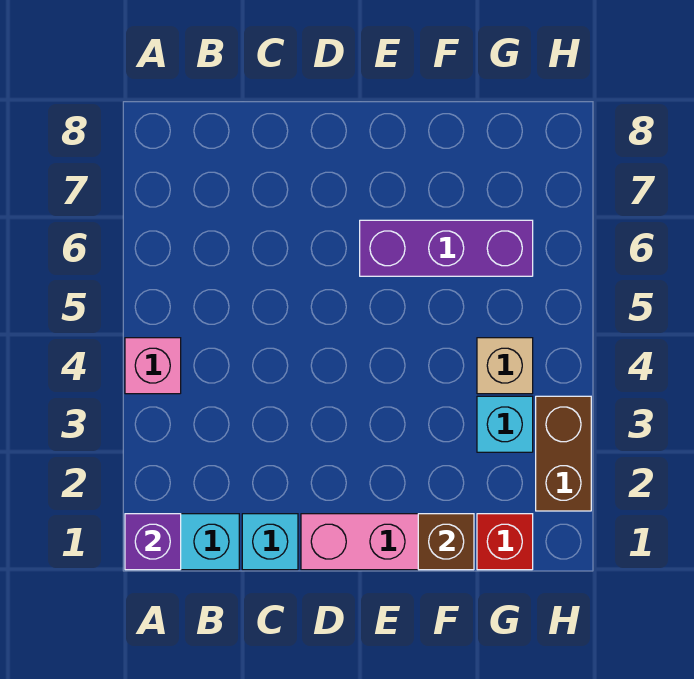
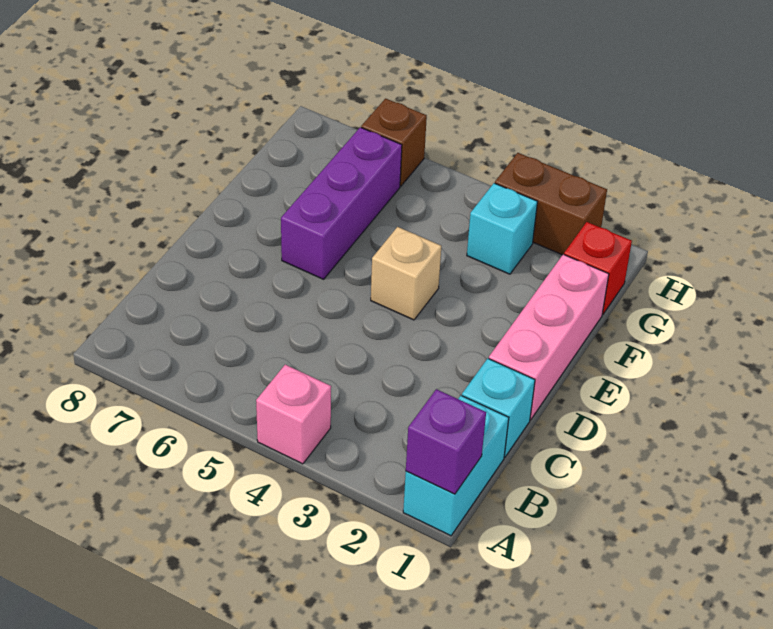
brown brick F1 level 2 -> brown brick H6 level 1
tan brick G4 level 1 -> tan brick E4 level 1

